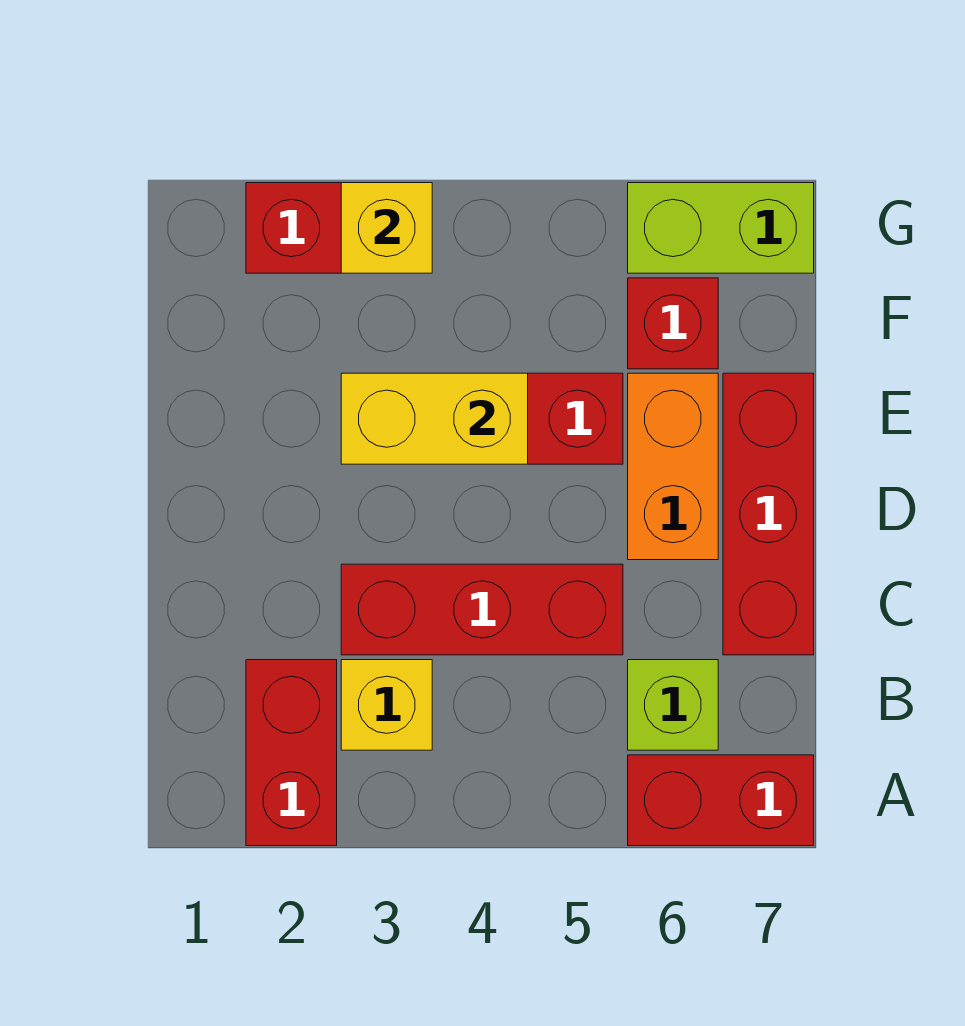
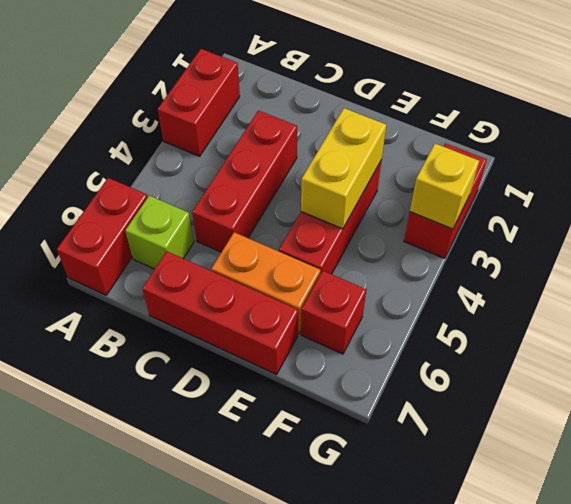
red brick A2:B2 level 1 -> red brick A2:A3 level 1
yellow brick B3 level 1 -> none
lime brick G6:G7 level 1 -> none

